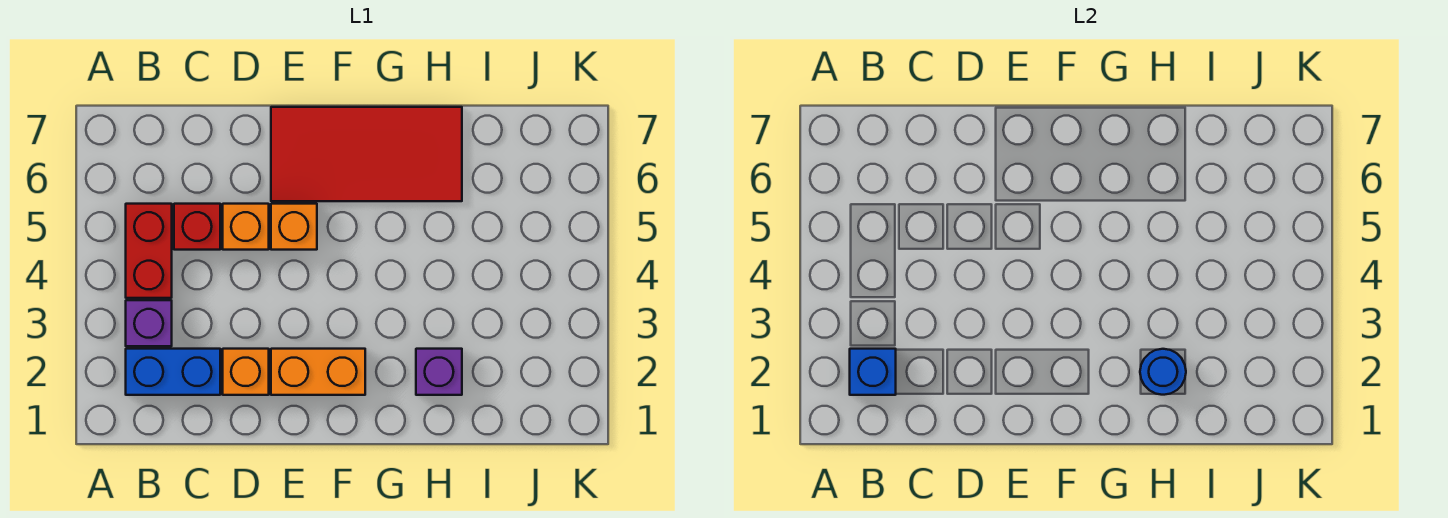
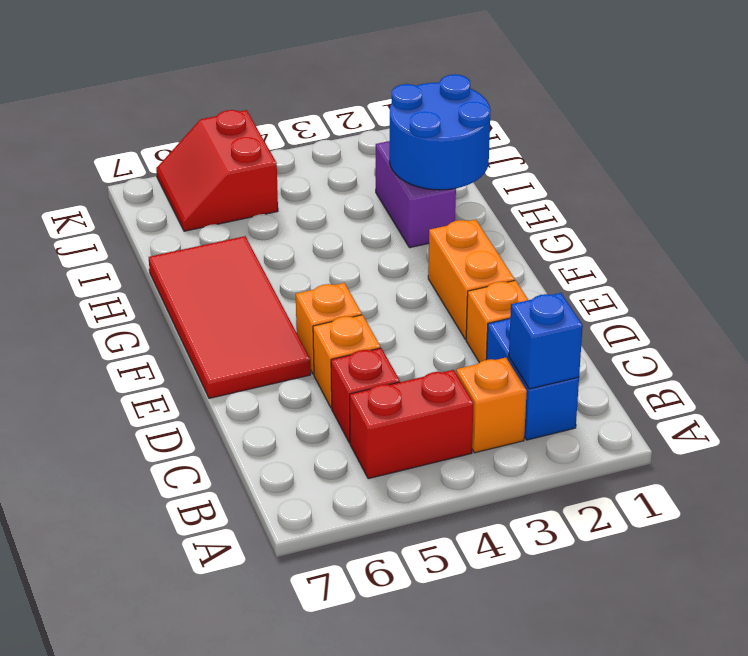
purple brick B3 level 1 -> orange brick B3 level 1
purple brick H2 level 1 -> purple brick H2:I2 level 1
blue round brick H2 level 2 -> blue round brick H1:I2 level 2
none -> red slope J5:K6 level 1 top 5

